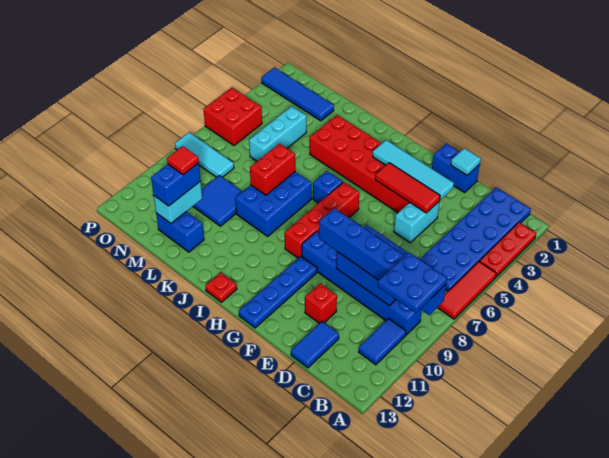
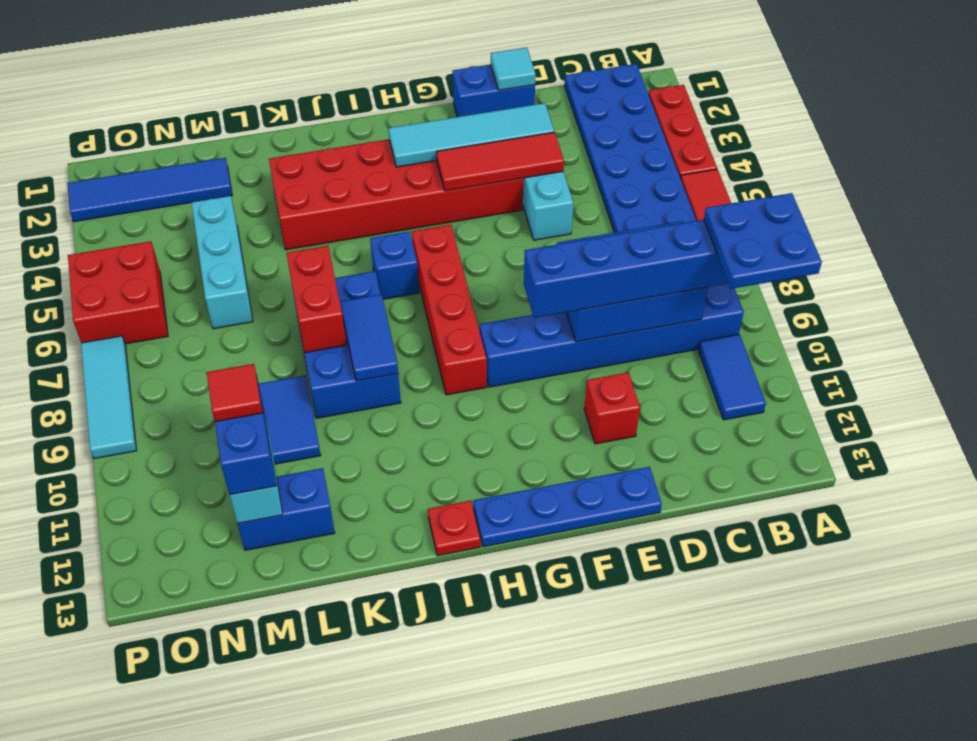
blue tile D12:D13 level 1 -> blue tile J8:J9 level 2
blue plate G10:G13 level 1 -> blue plate E13:H13 level 1
cyan tile N8:P8 level 1 -> cyan tile P7:P9 level 1

